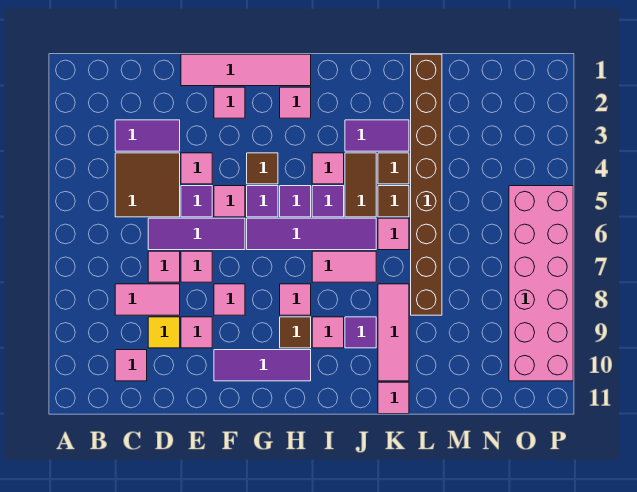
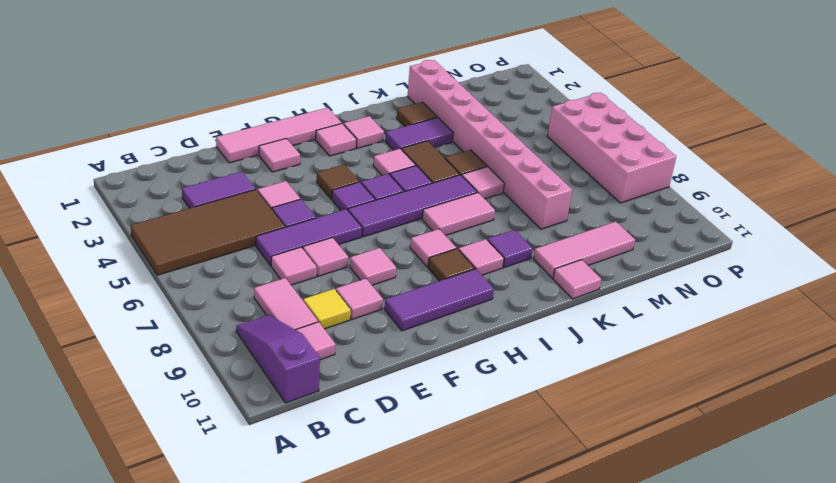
none -> purple slope B9:B11 level 1 top 11
brown tile C4:D5 level 1 -> brown tile A4:D5 level 1
pink tile C8:D8 level 1 -> pink tile C8:C9 level 1
pink tile F5 level 1 -> pink tile I2 level 1
brown tile K4 level 1 -> brown tile K2 level 1
pink tile K8:K10 level 1 -> pink tile K10:M10 level 1
brown brick L1:L8 level 1 -> pink brick L1:L8 level 1
pink brick O5:P10 level 1 -> pink brick O5:P8 level 1

